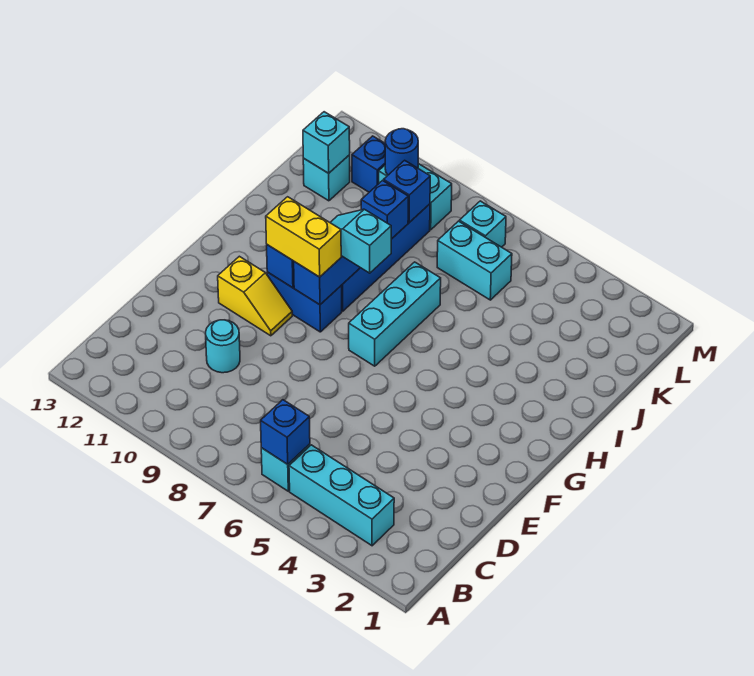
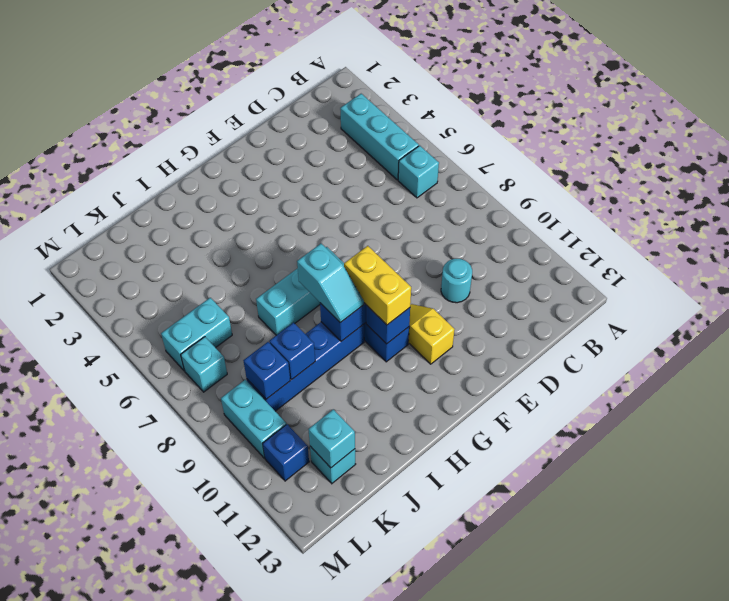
blue brick B6 level 2 -> none
cyan brick K6:K7 level 1 -> cyan brick K6:L6 level 1
blue round brick L10 level 2 -> none

